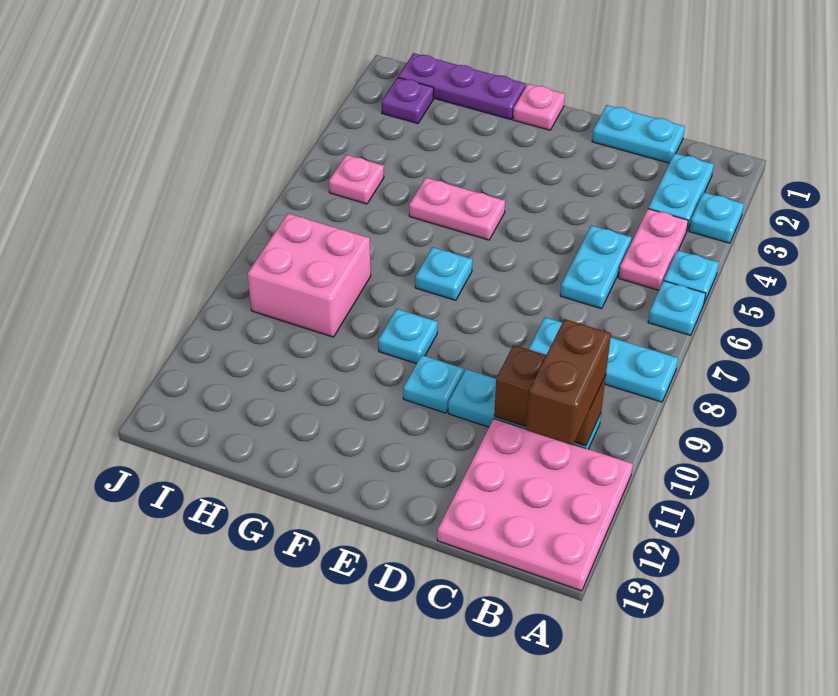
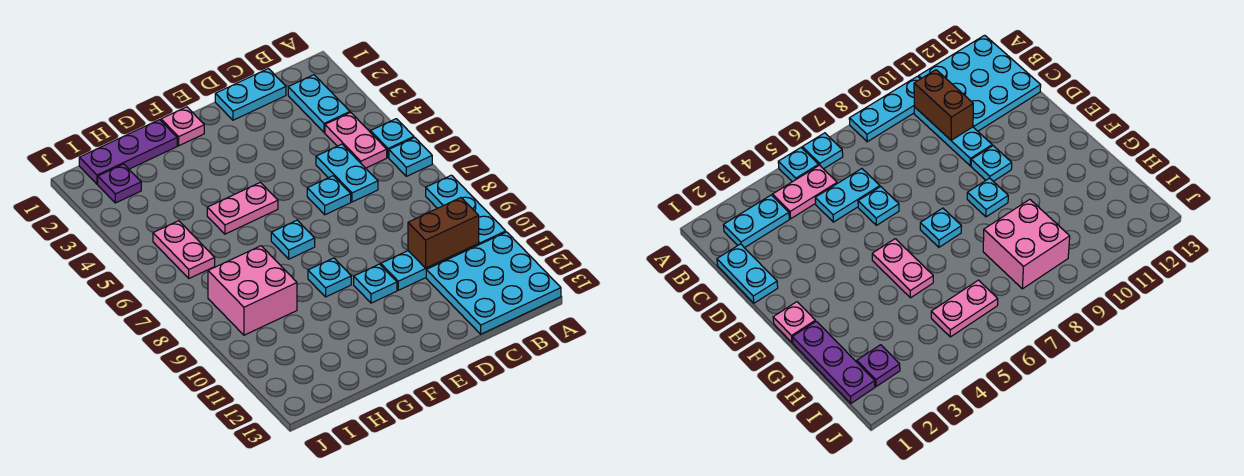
cyan plate A3 level 1 -> cyan plate D6 level 1
cyan plate A8:C8 level 1 -> cyan plate A8:A10 level 1
pink plate A11:C13 level 1 -> cyan plate A11:C13 level 1
brown brick B10:B11 level 3 -> none
pink plate I5 level 1 -> pink plate I5:I6 level 1

